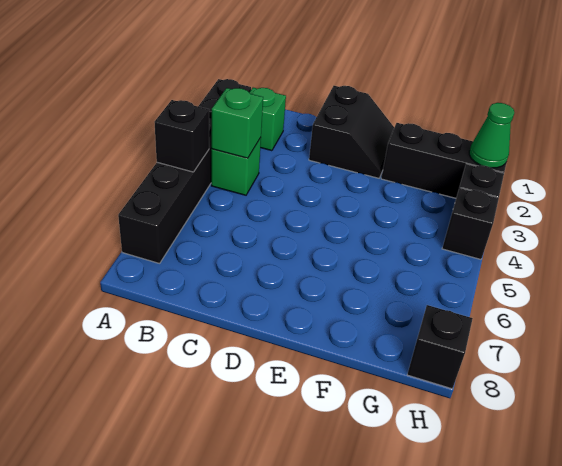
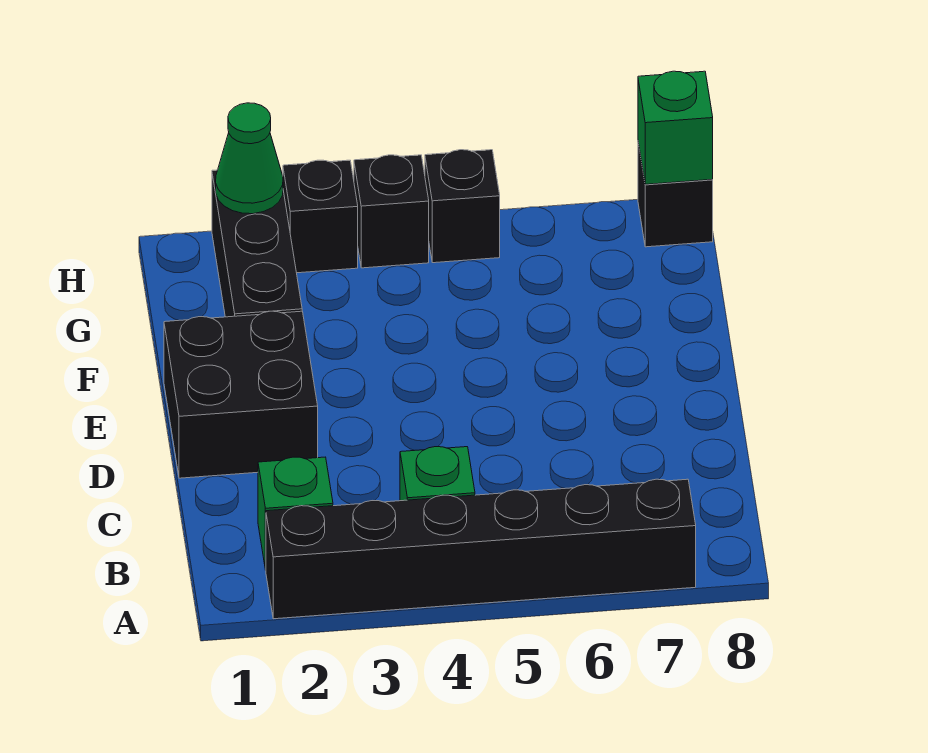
black brick A5 level 2 -> black brick H5 level 1
green brick B4 level 2 -> green brick H8 level 2
black slope D1:E2 level 1 top D -> black brick D1:E2 level 1

